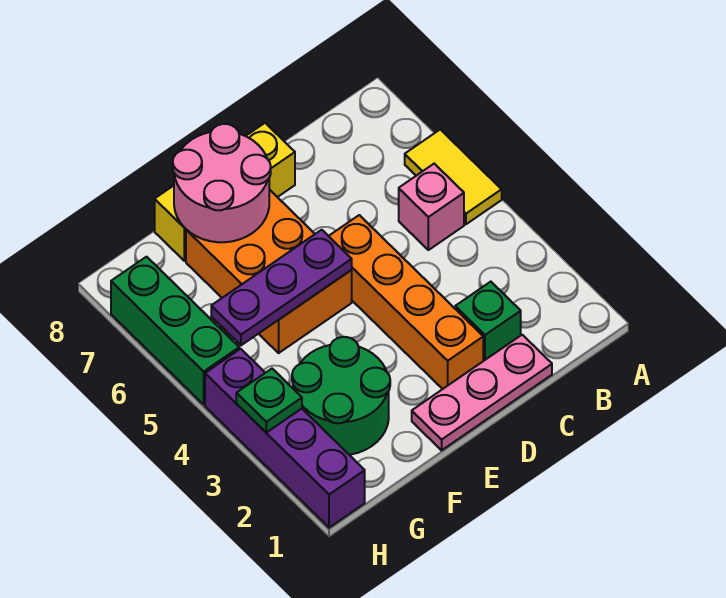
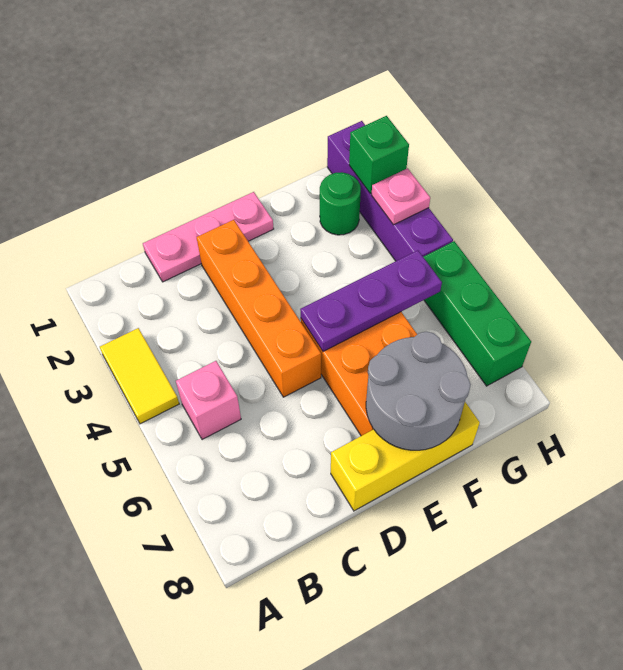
yellow tile A5:A6 level 1 -> yellow tile A3:A4 level 1
green brick C2 level 1 -> green brick H2 level 2
pink round brick E7:F8 level 2 -> grey round brick E7:F8 level 2
green round brick F2:G3 level 1 -> green round brick G2 level 1
green plate H3 level 2 -> pink plate H3 level 2

